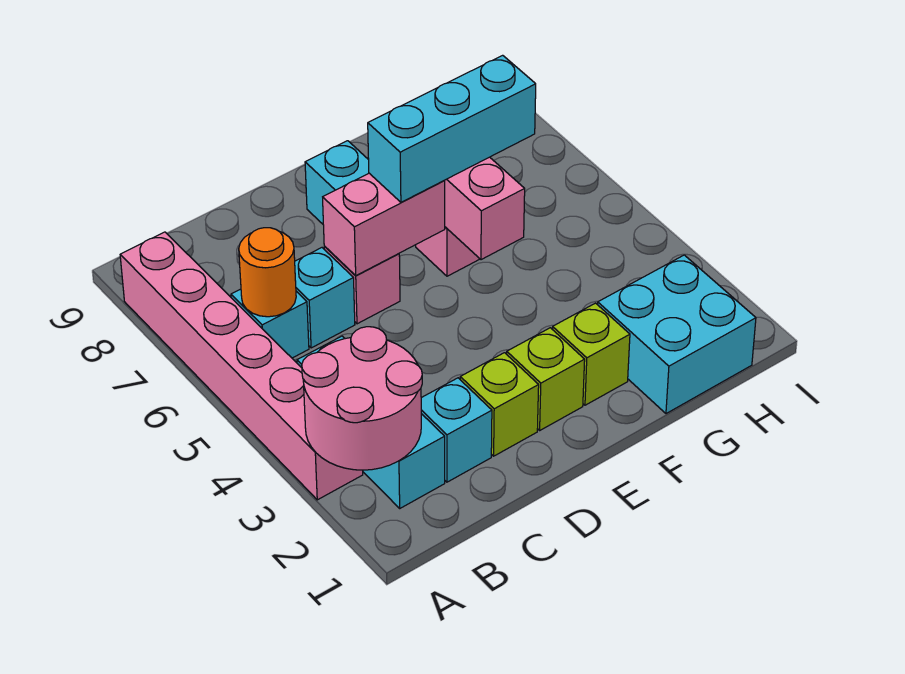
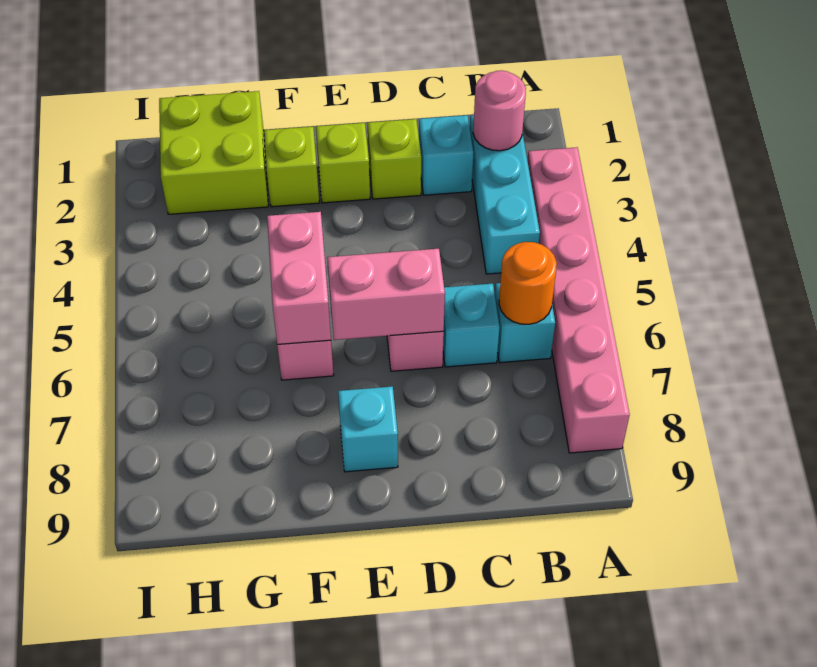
pink round brick A2:B3 level 2 -> pink round brick B2 level 2
cyan brick E6:G6 level 3 -> none
cyan brick G1:H2 level 1 -> lime brick G1:H2 level 1

